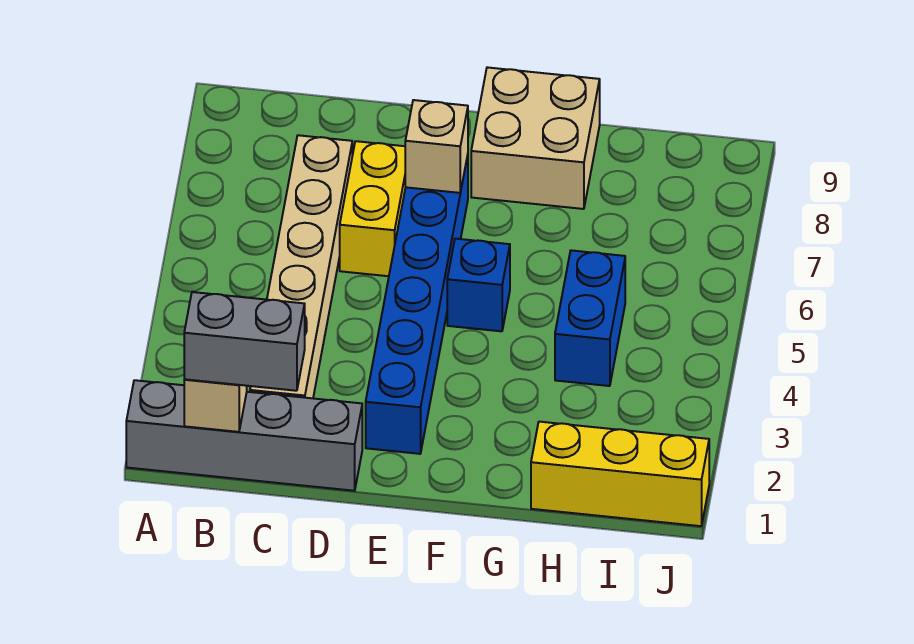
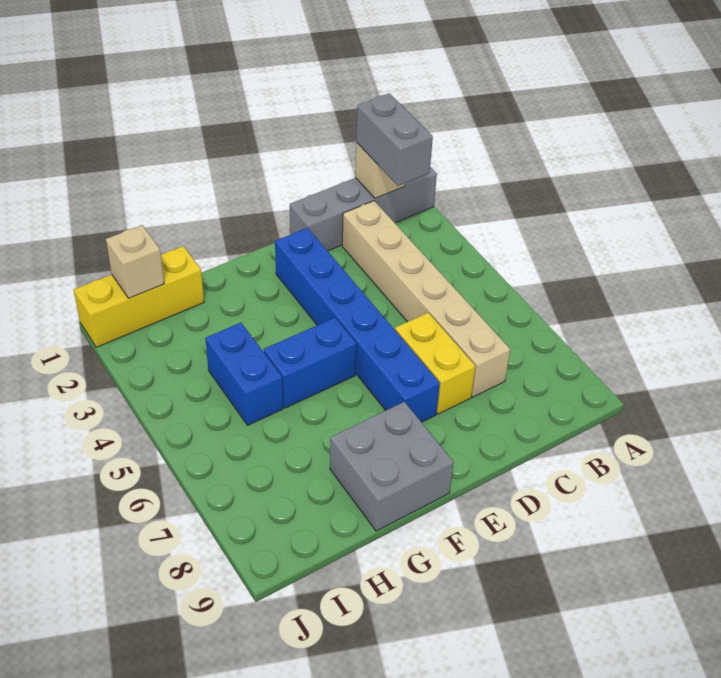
grey brick B1:C1 level 3 -> grey brick B1:B2 level 3
tan brick E7 level 2 -> tan brick I1 level 2
blue brick F5 level 1 -> blue brick F5:G5 level 1
tan brick F8:G9 level 1 -> grey brick F8:G9 level 1

